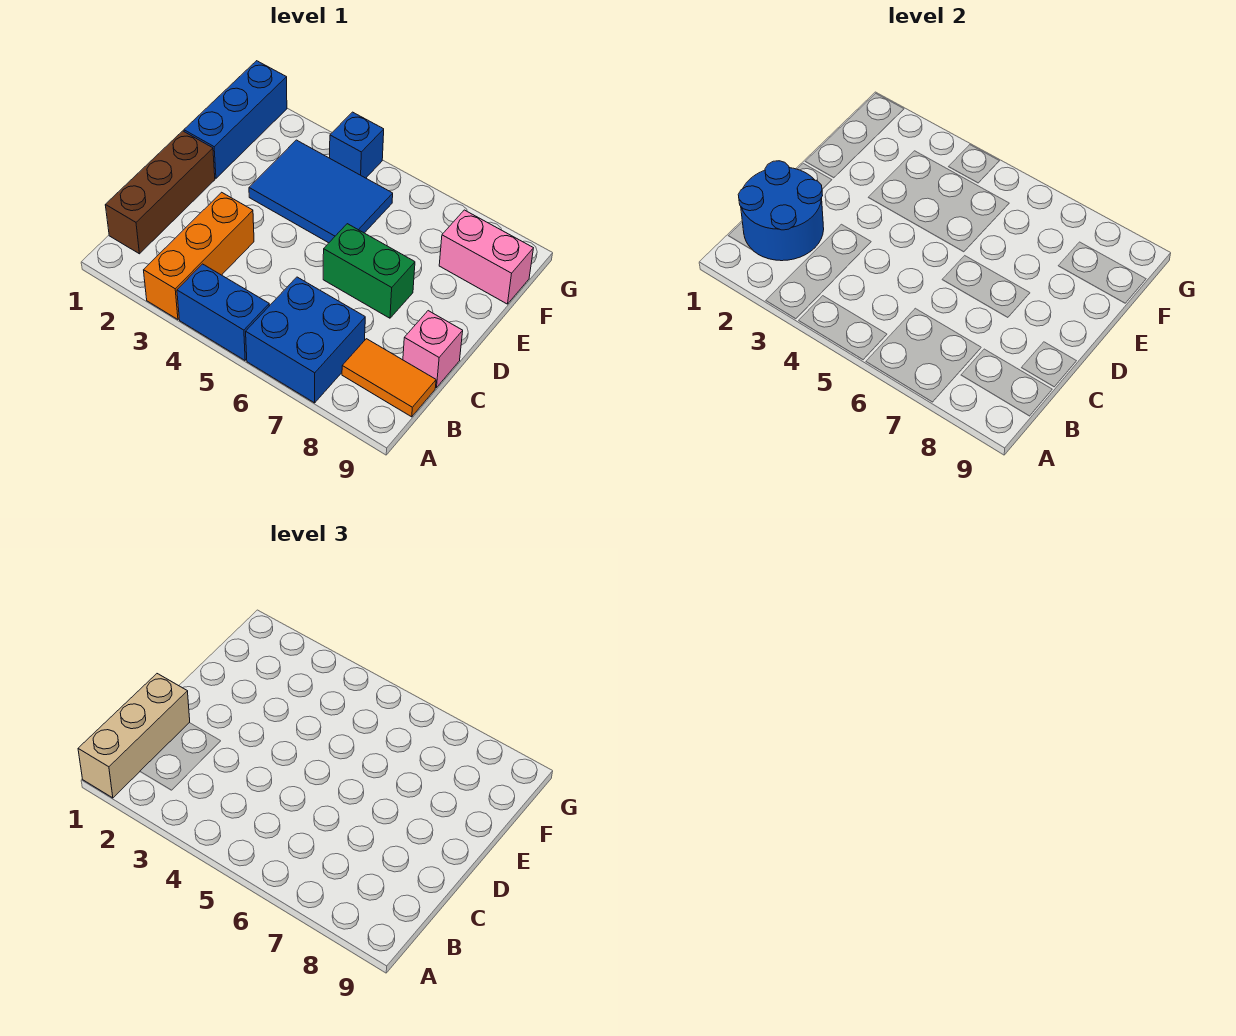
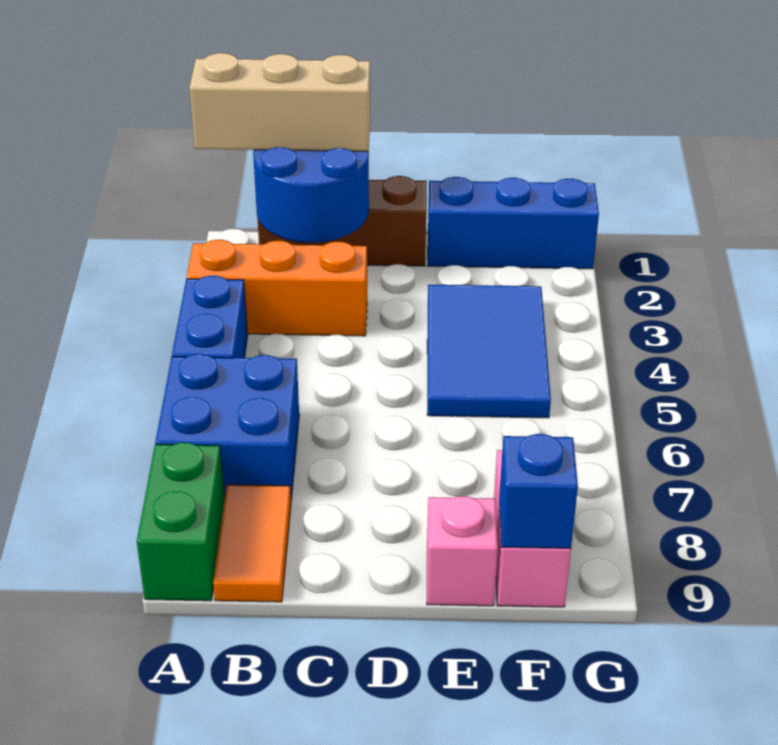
pink brick C9 level 1 -> pink brick E9 level 1
green brick D6:D7 level 1 -> green brick A8:A9 level 1
blue brick G4 level 1 -> blue brick F9 level 2

